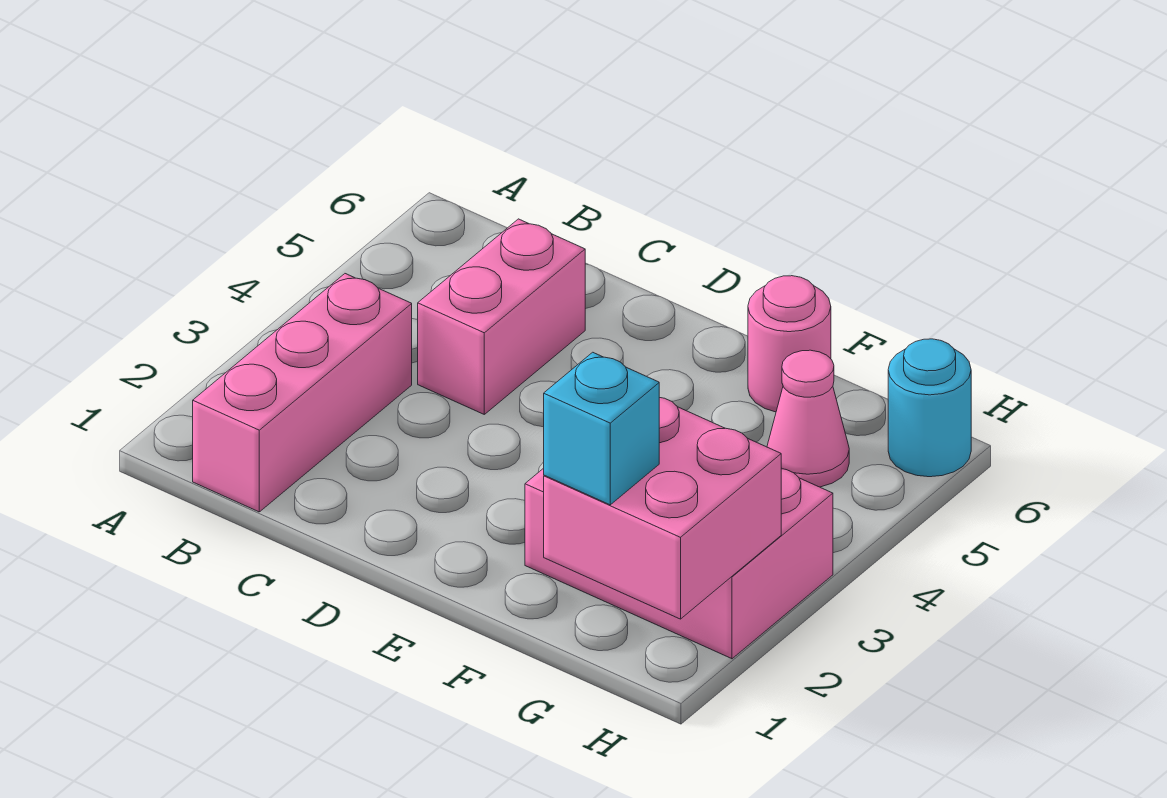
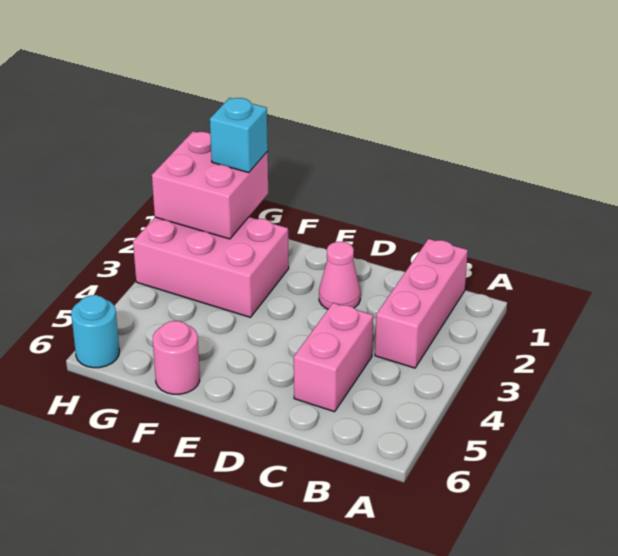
pink cone G5 level 1 -> pink cone D2 level 1

